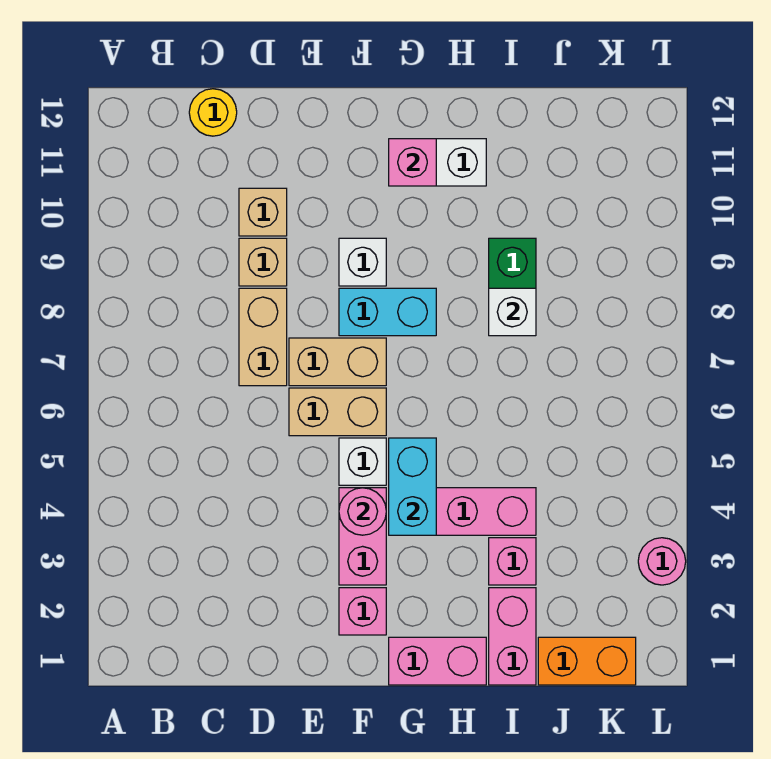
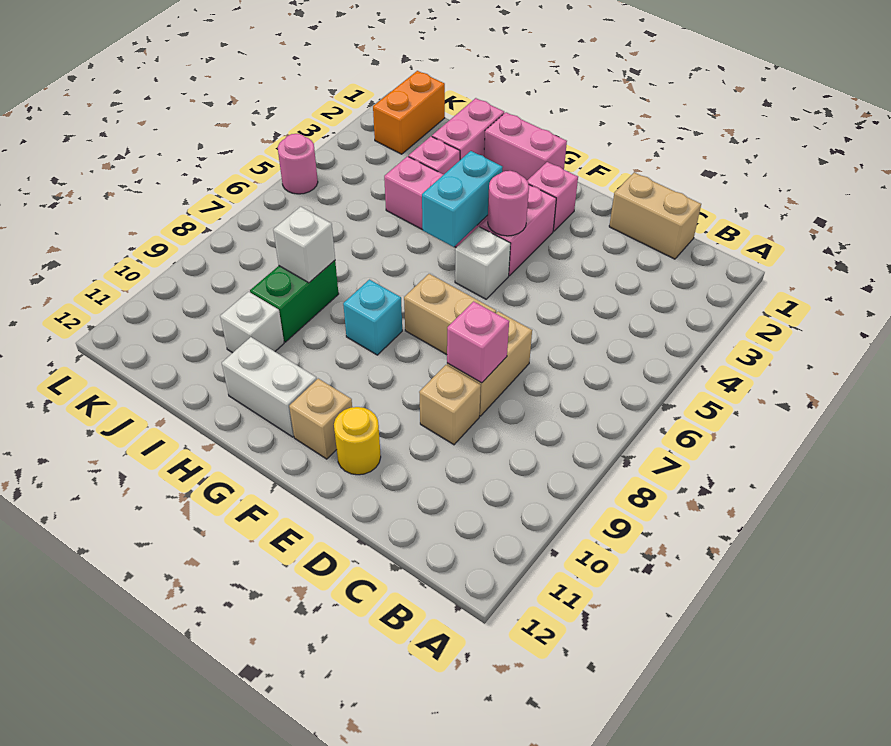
yellow round brick C12 level 1 -> yellow round brick E11 level 1
tan brick D10 level 1 -> tan brick F11 level 1
tan brick E6:F6 level 1 -> tan brick C1:D1 level 1
cyan brick F8:G8 level 1 -> cyan brick G8 level 1
white brick F9 level 1 -> white brick I10 level 1
pink brick G11 level 2 -> pink brick D8 level 2
orange brick J1:K1 level 1 -> orange brick K1:K2 level 1
pink round brick L3 level 1 -> pink round brick L5 level 1

